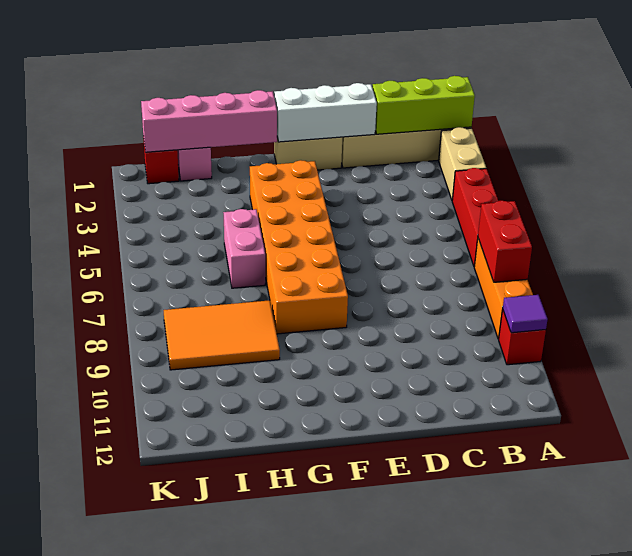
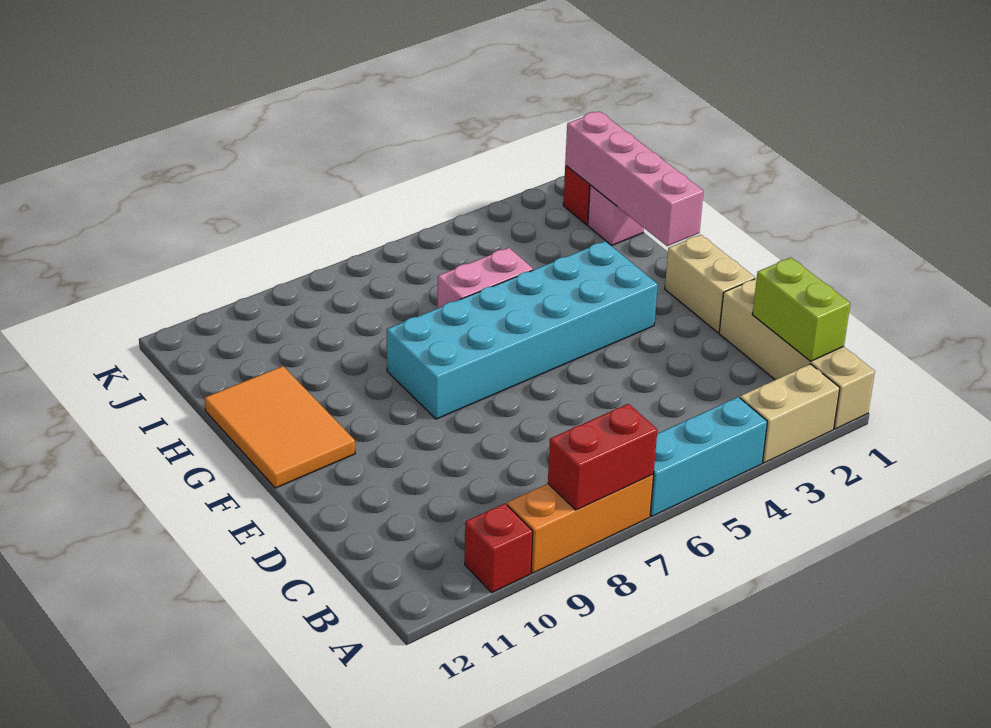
lime brick A1:C1 level 2 -> lime brick B1:C1 level 2
red brick A4:A6 level 1 -> cyan brick A4:A6 level 1
purple tile A10 level 2 -> none
white brick D1:F1 level 2 -> none
orange brick F3:G8 level 1 -> cyan brick F3:G8 level 1
orange tile H8:J9 level 1 -> orange tile F11:H12 level 1

